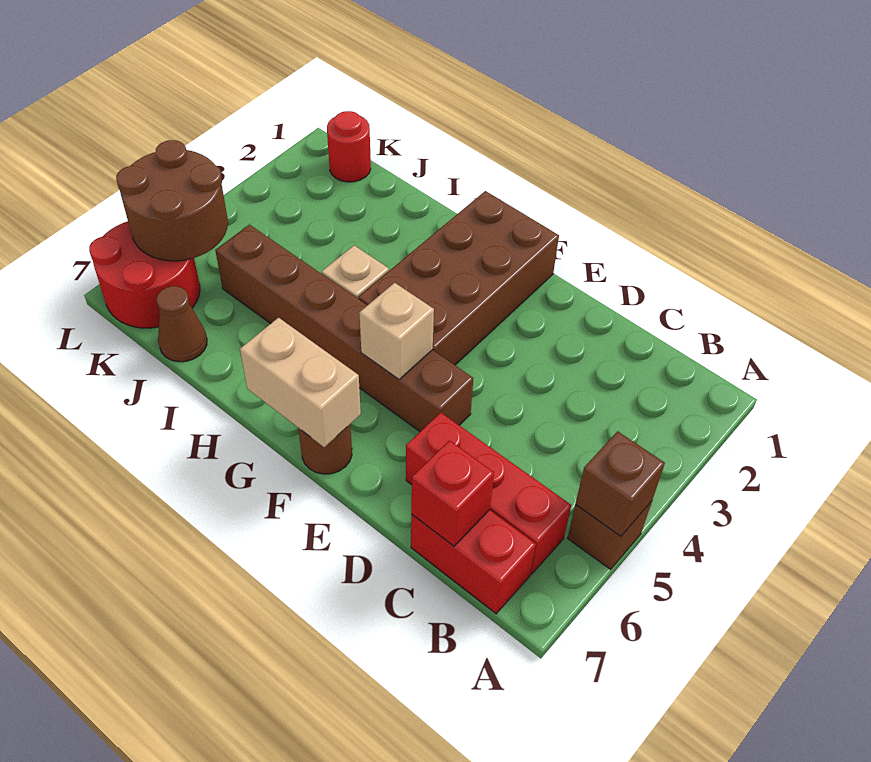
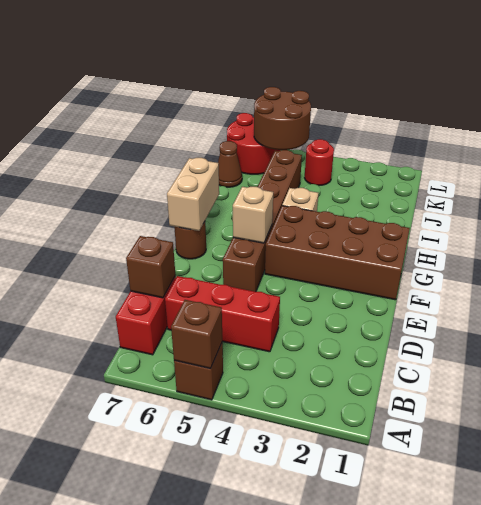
red brick B6:D6 level 1 -> red brick C4:C6 level 1
red brick C7 level 2 -> brown brick C7 level 2
red round brick K1 level 1 -> red round brick K4 level 1

